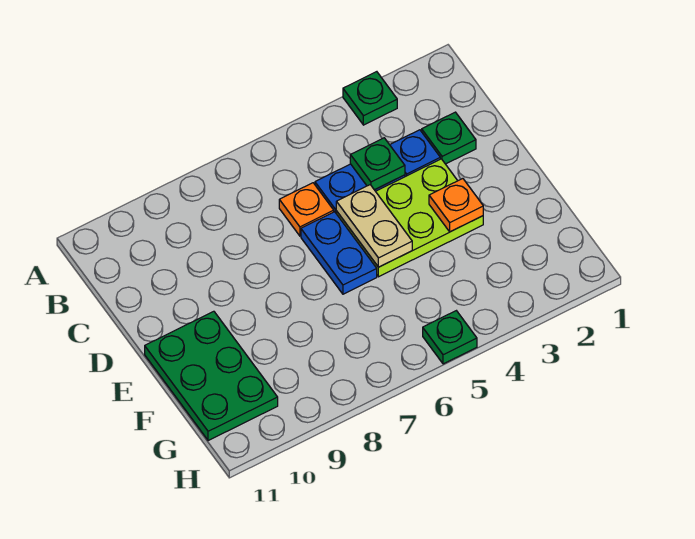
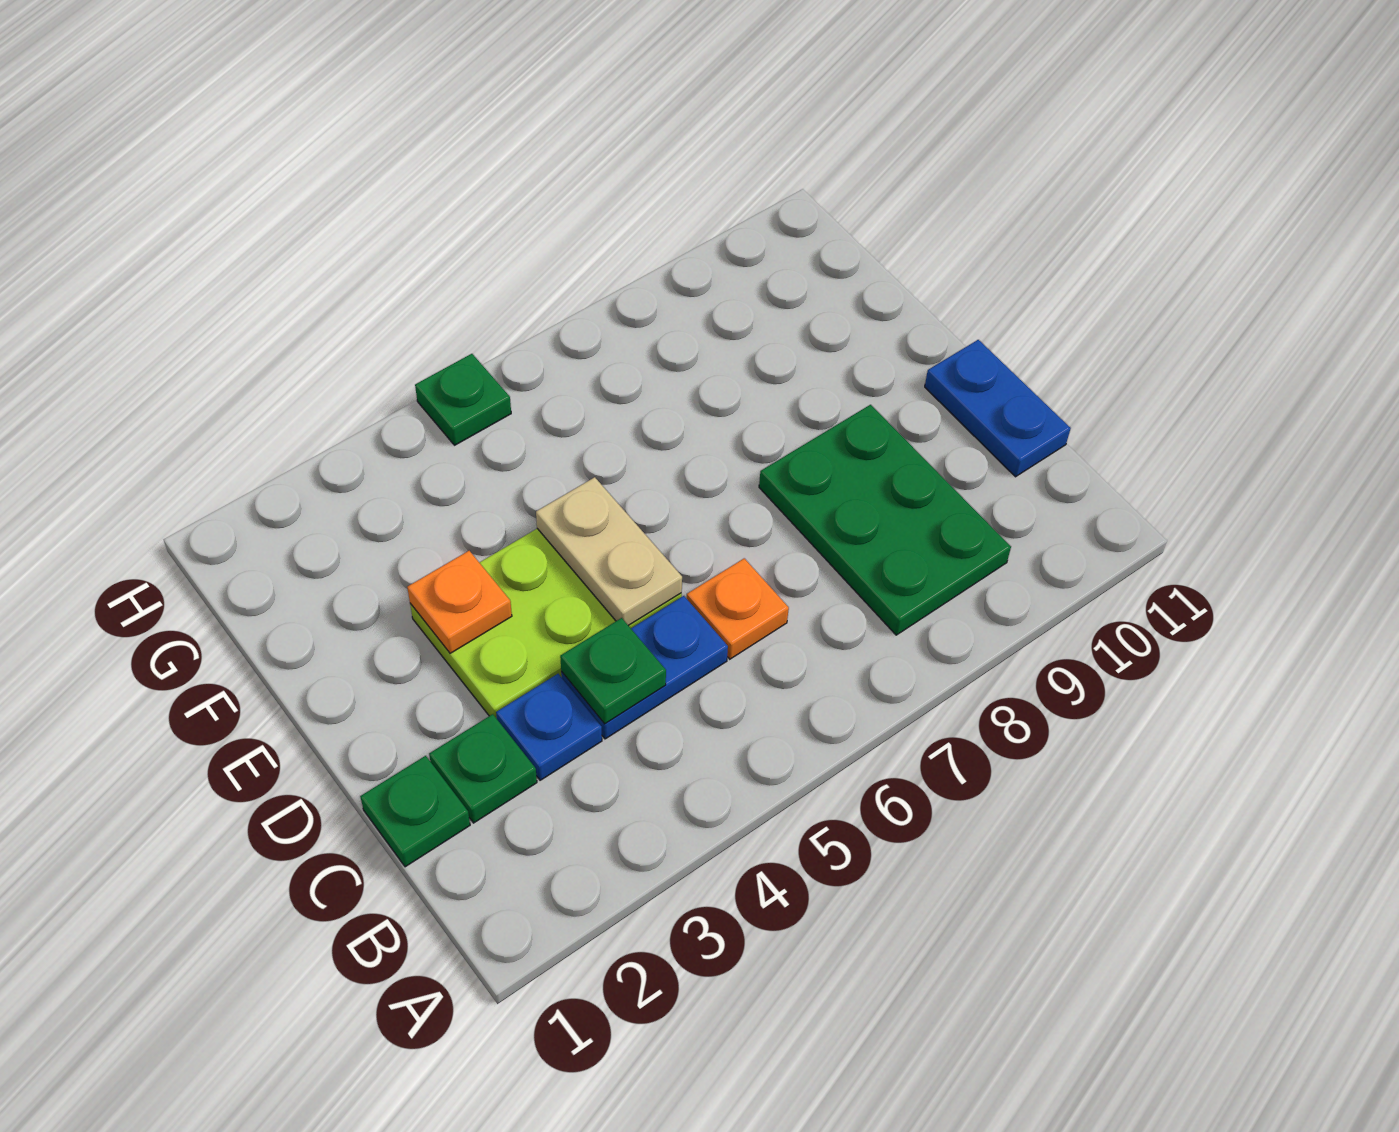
green plate A3 level 1 -> green plate C1 level 1
blue plate D6:E6 level 1 -> blue plate C11:D11 level 1
green plate E10:G11 level 1 -> green plate B8:D9 level 1

